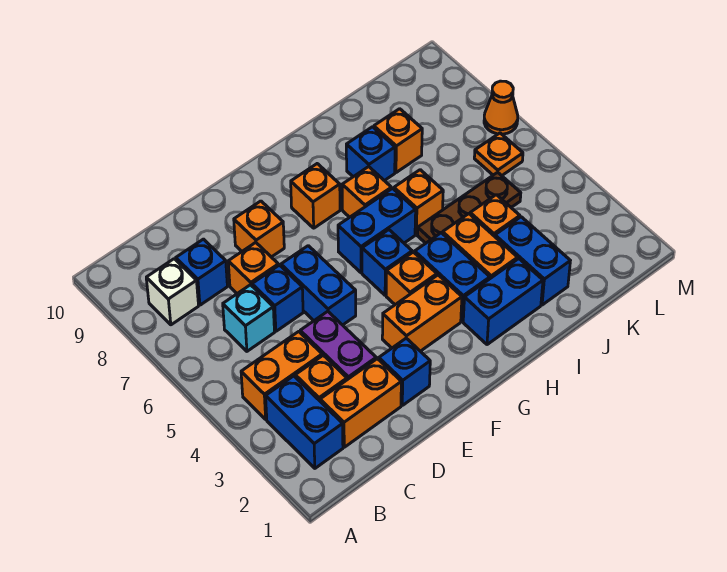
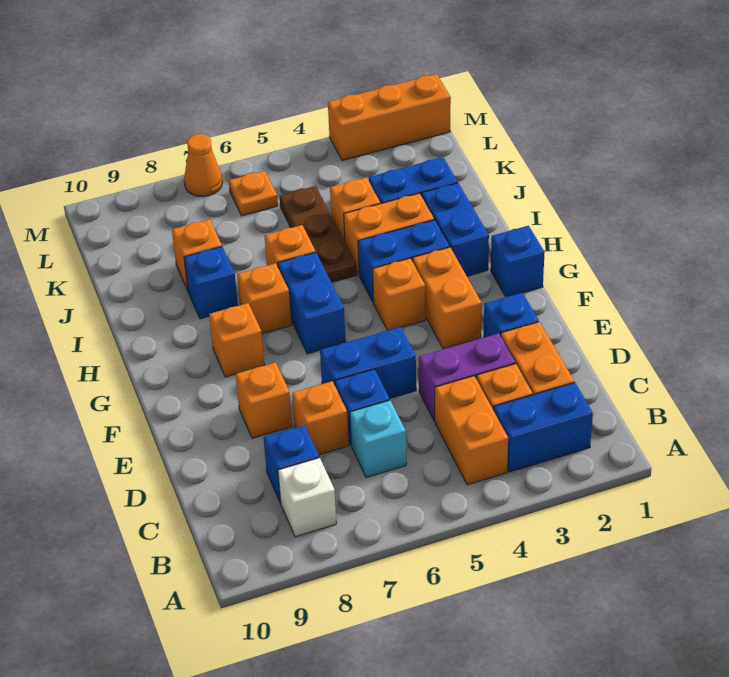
blue brick G5 level 1 -> blue brick G1 level 1
none -> orange brick M1:M3 level 1

